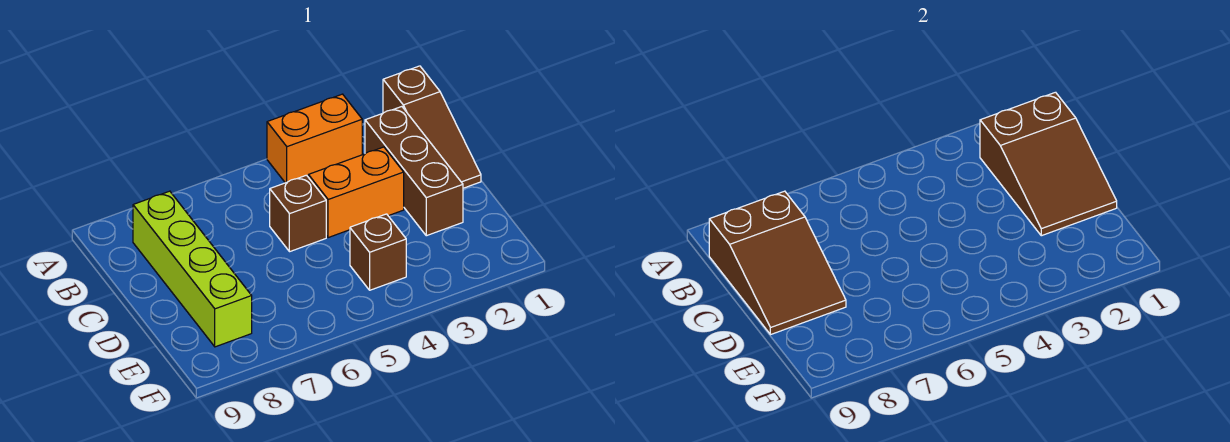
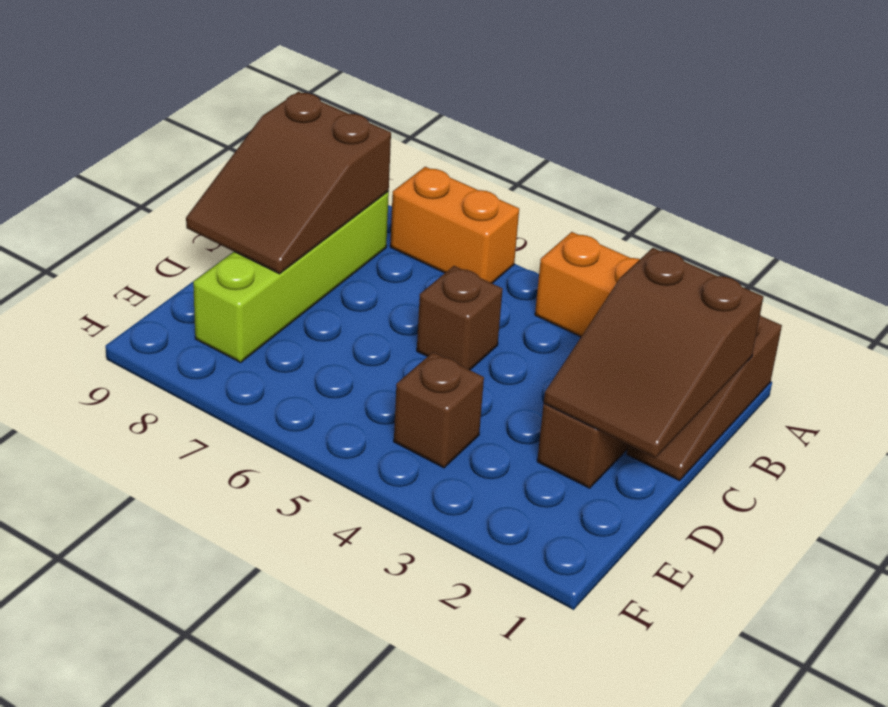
orange brick C3:C4 level 1 -> orange brick A6:A7 level 1

